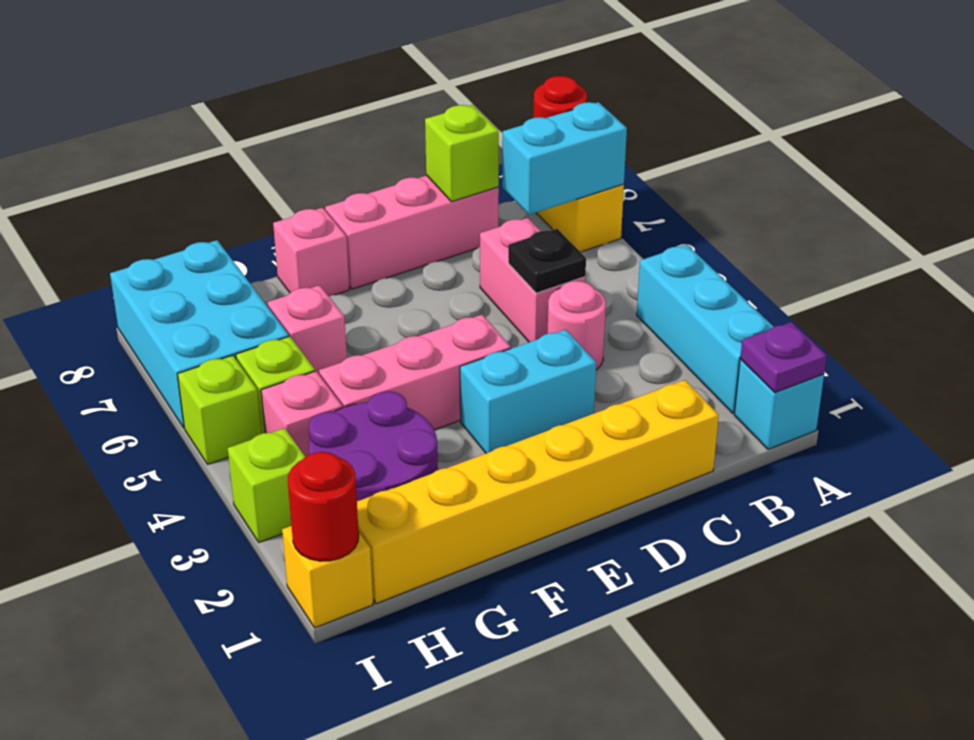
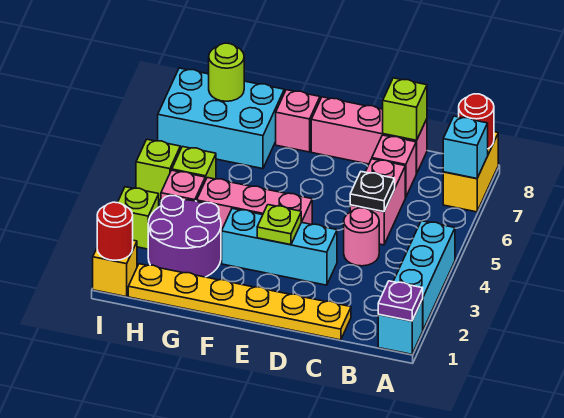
cyan brick A7:B7 level 2 -> cyan brick A7 level 2
yellow brick C1:H1 level 1 -> yellow plate C1:H1 level 1
cyan brick D3:E3 level 1 -> cyan brick D3:F3 level 1
none -> lime plate E3 level 2
pink brick G6 level 1 -> pink brick C7 level 1
cyan brick H6:I8 level 1 -> cyan brick G7:I8 level 1
none -> lime round brick H8 level 2

